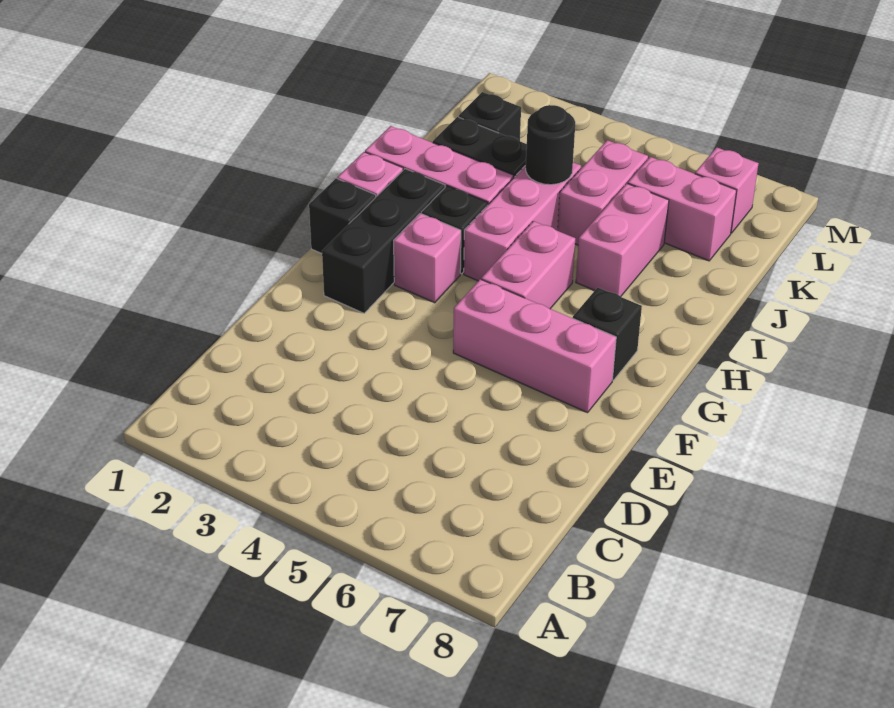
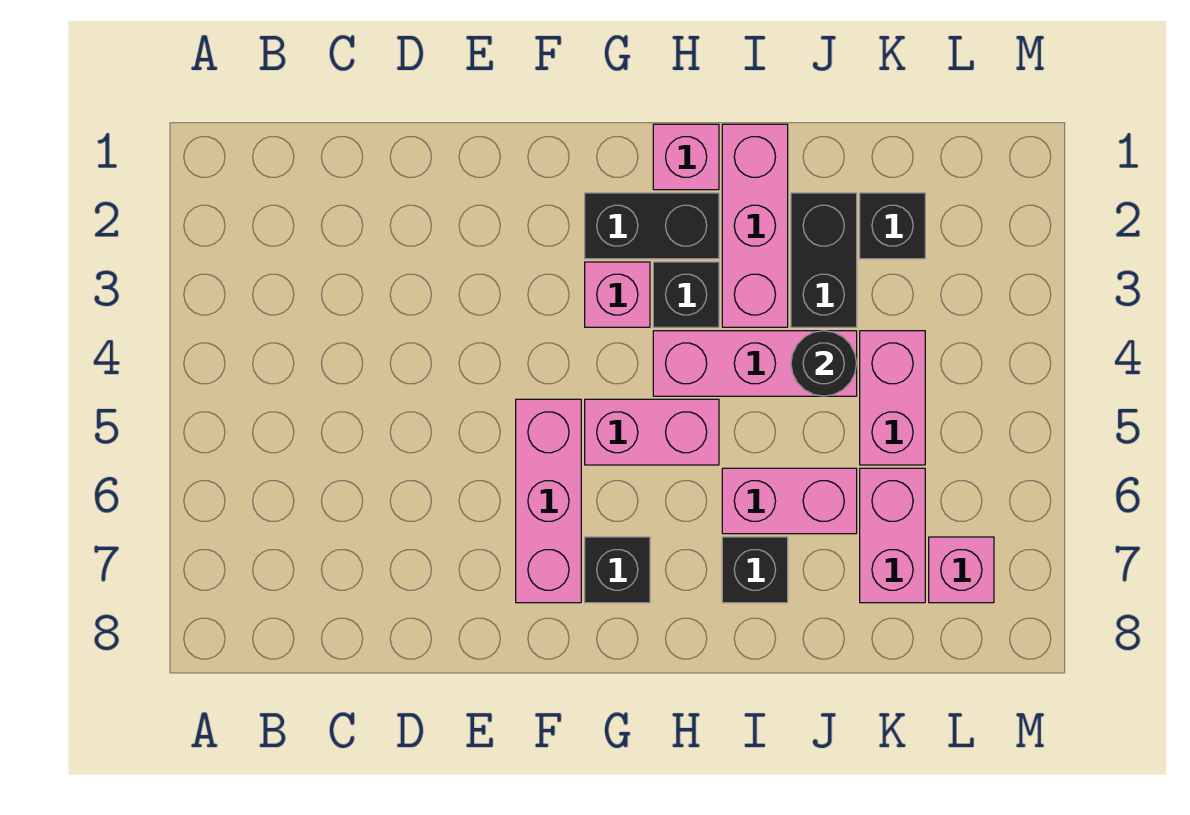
black brick F2:H2 level 1 -> black brick G2:H2 level 1
black brick G1 level 1 -> black brick I7 level 1
pink brick J5:K5 level 1 -> pink brick K4:K5 level 1

